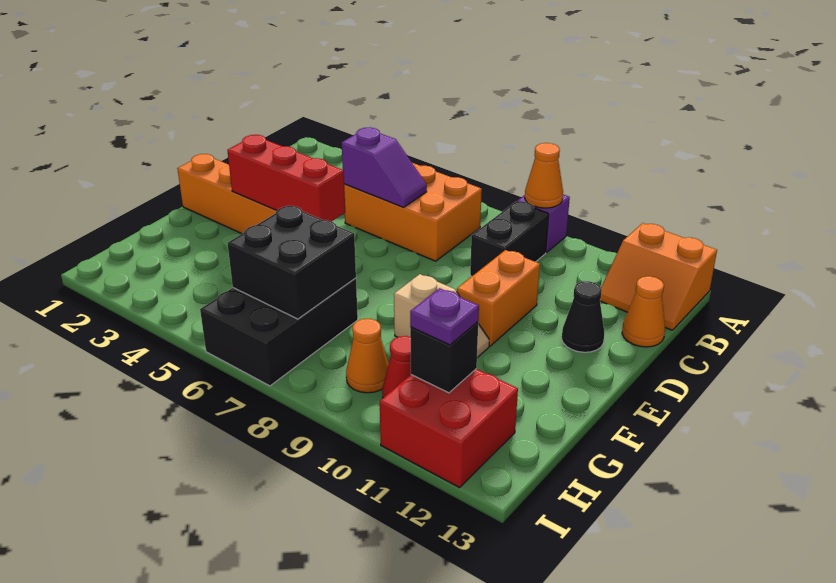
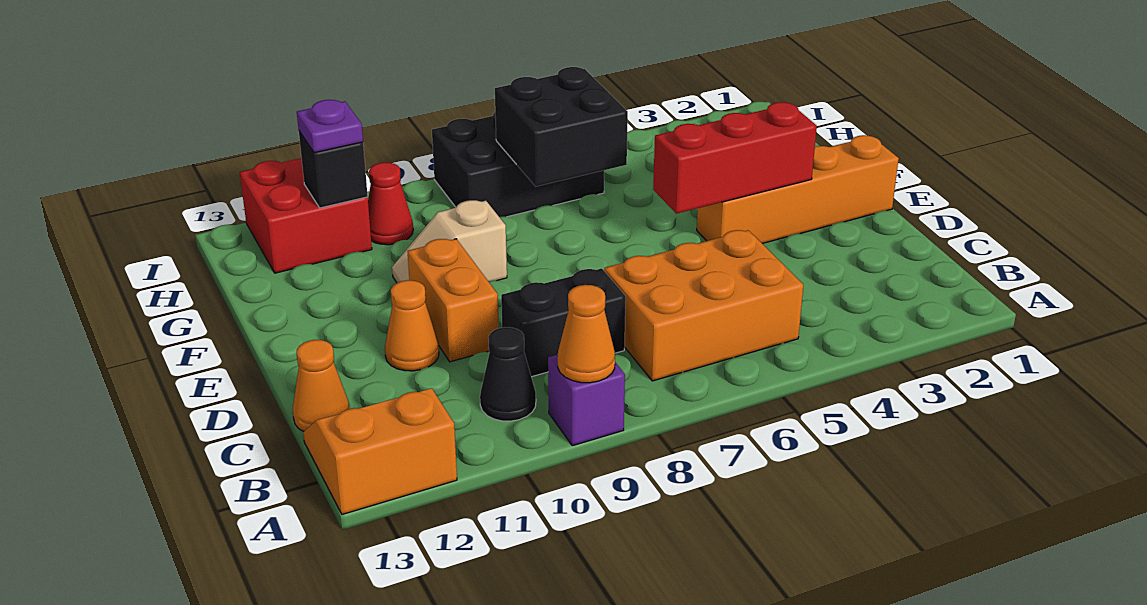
black brick B9:C9 level 1 -> black brick C8:C9 level 1
purple slope C5:C6 level 2 top 5 -> none
black cone D12 level 1 -> black cone B10 level 1
black brick G6:I7 level 1 -> black brick H6:I8 level 1
orange cone H9 level 1 -> orange cone D11 level 1

